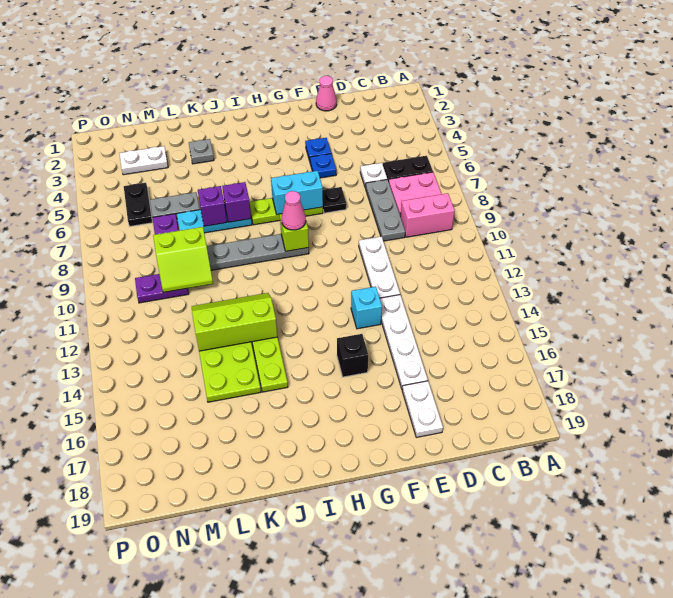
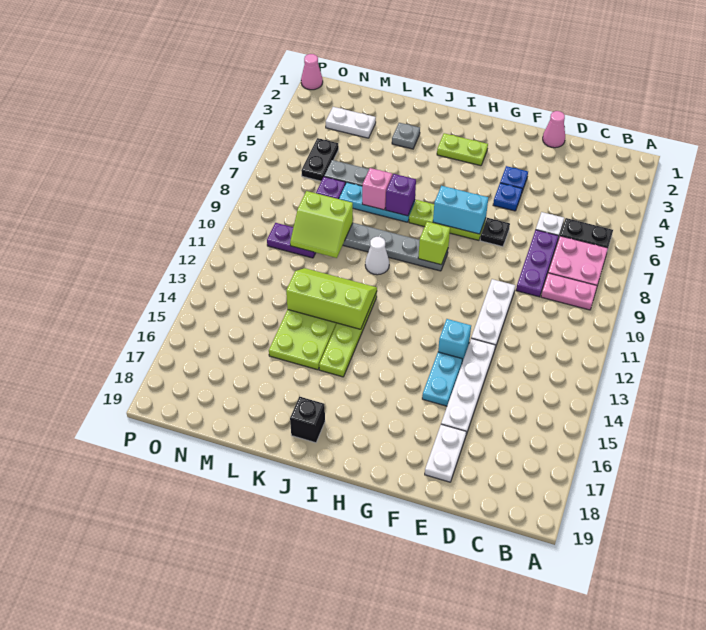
pink brick B9:C9 level 1 -> pink plate B9:C9 level 1
grey plate D7:D9 level 1 -> purple plate D7:D9 level 1
none -> cyan plate F14:F15 level 1
black brick G15 level 1 -> black brick J18 level 1
none -> lime plate H3:I3 level 1
pink cone H9 level 3 -> pink cone P1 level 1
none -> white cone J10 level 1
purple brick K7 level 2 -> pink brick K7 level 2

